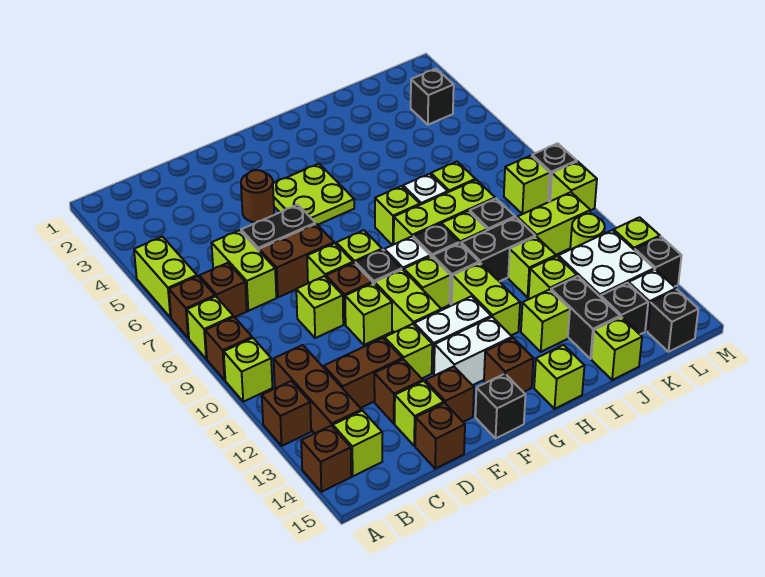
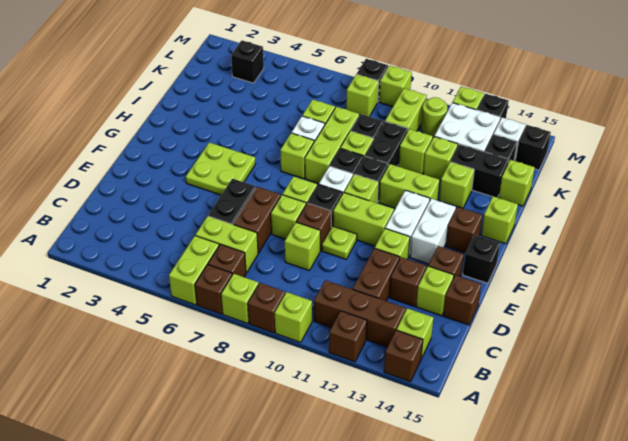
lime brick A5:A6 level 1 -> lime brick A6:B6 level 1
brown round brick E4 level 1 -> none
lime brick E10 level 1 -> lime plate E10 level 1

